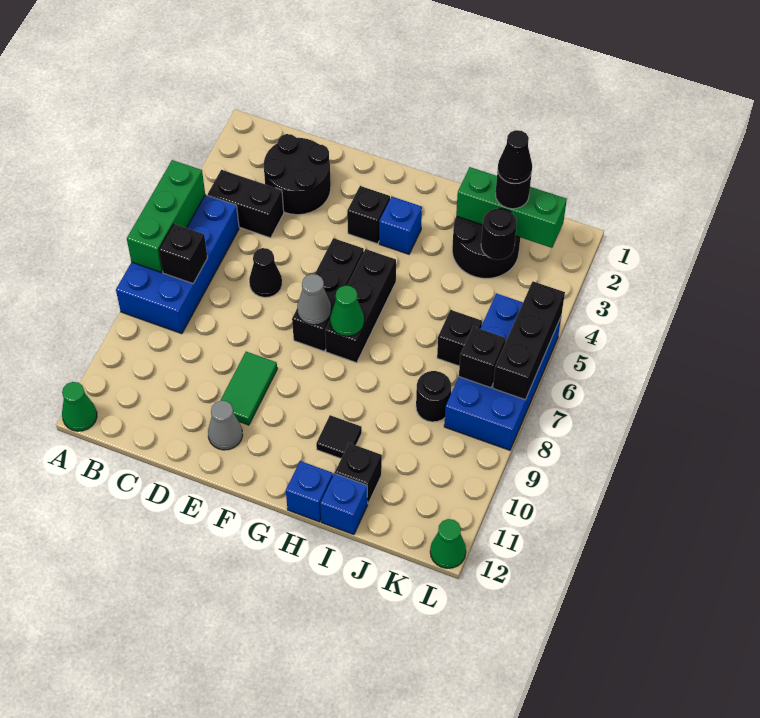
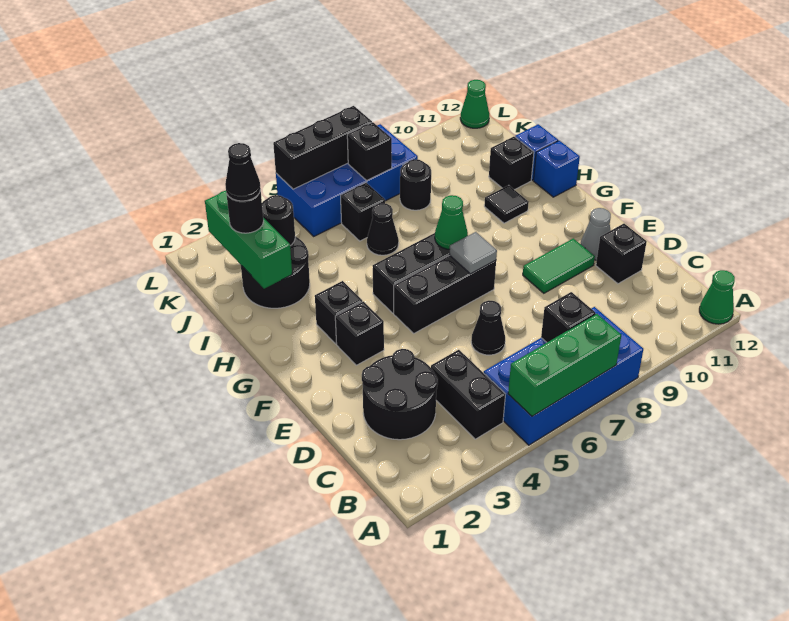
none -> black brick D11 level 1
grey cone F7 level 2 -> grey tile F7 level 2
blue brick G3 level 1 -> black brick G3 level 1
none -> black cone I6 level 1

